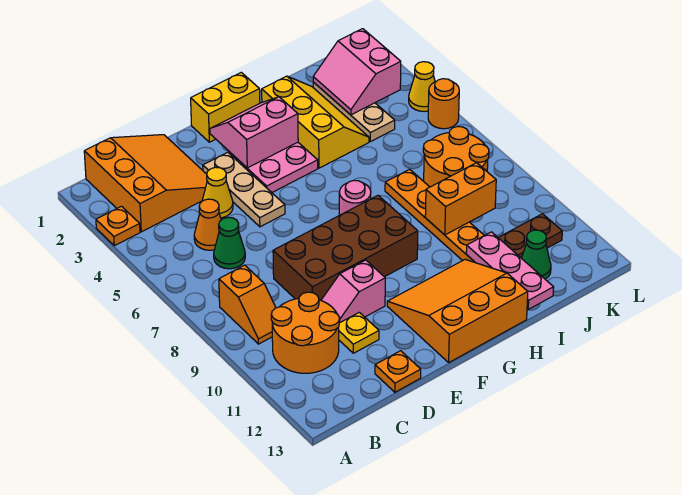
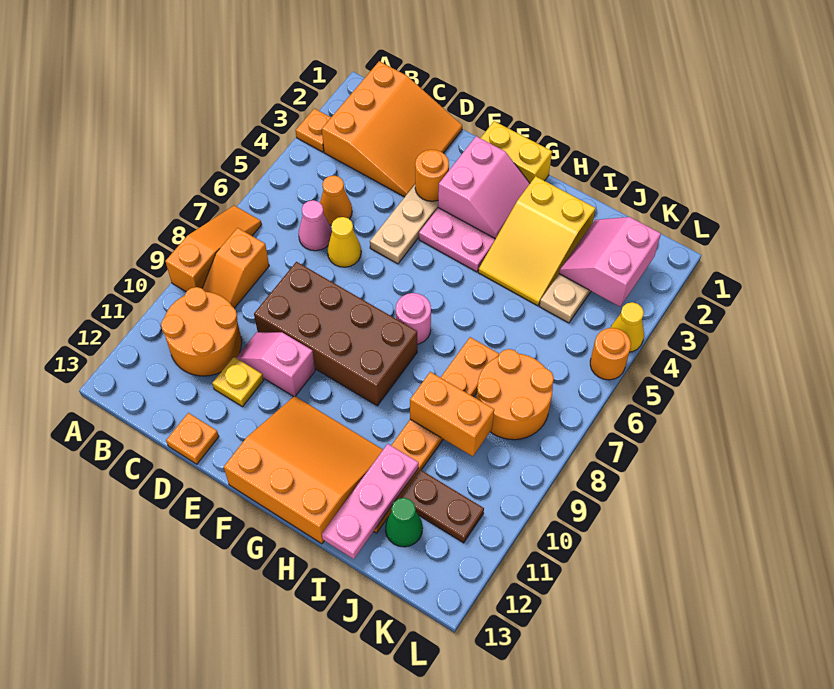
none -> orange slope A7:A9 level 1 top 9
green cone C6 level 1 -> pink cone C6 level 1
yellow cone D4 level 1 -> yellow cone D6 level 1
none -> orange round brick E3 level 2
pink slope F2:G3 level 2 top 3 -> pink slope F2:G3 level 2 top F
yellow slope H2:I4 level 1 top H -> yellow slope H2:I4 level 1 top 2

